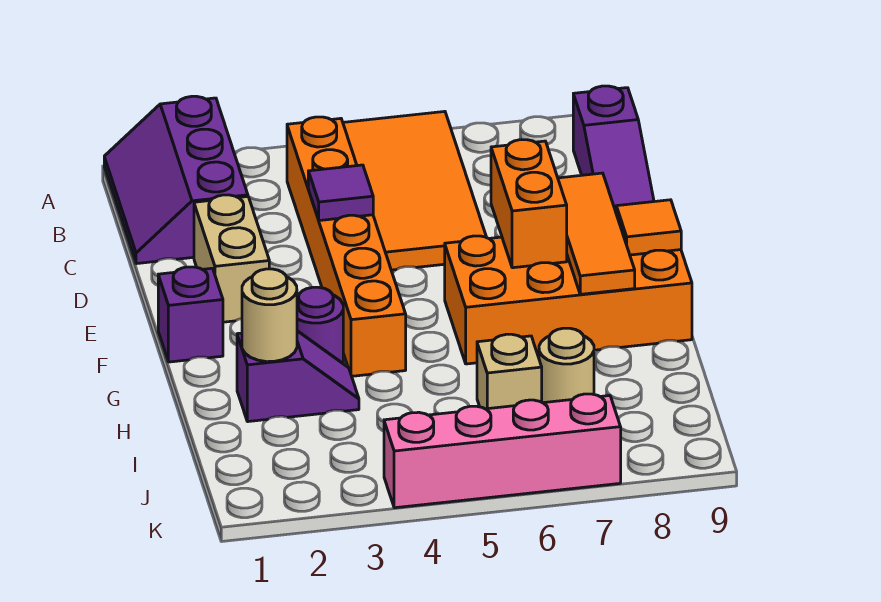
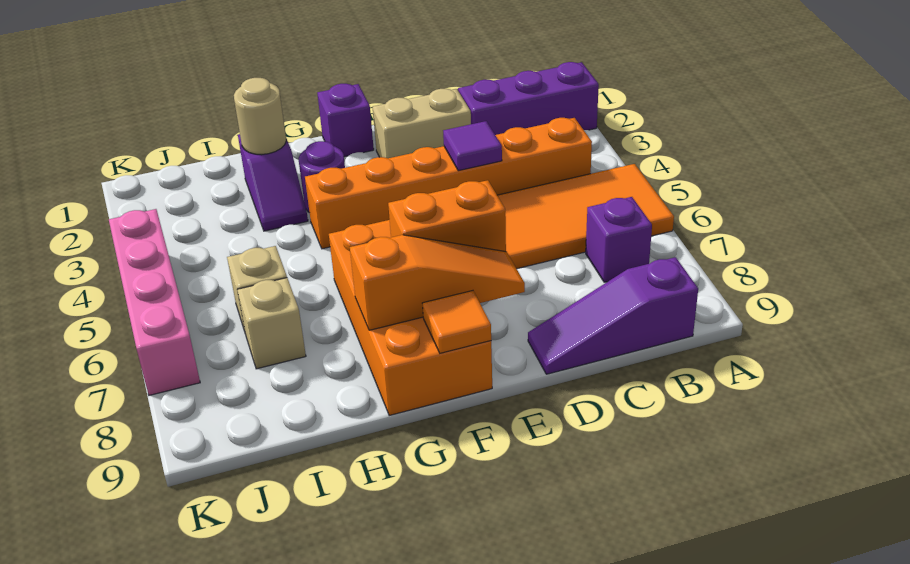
none -> purple brick B7 level 1
orange tile E8:G8 level 2 -> orange slope E8:G8 level 2 top G
tan round brick I7 level 1 -> tan brick I7 level 1

